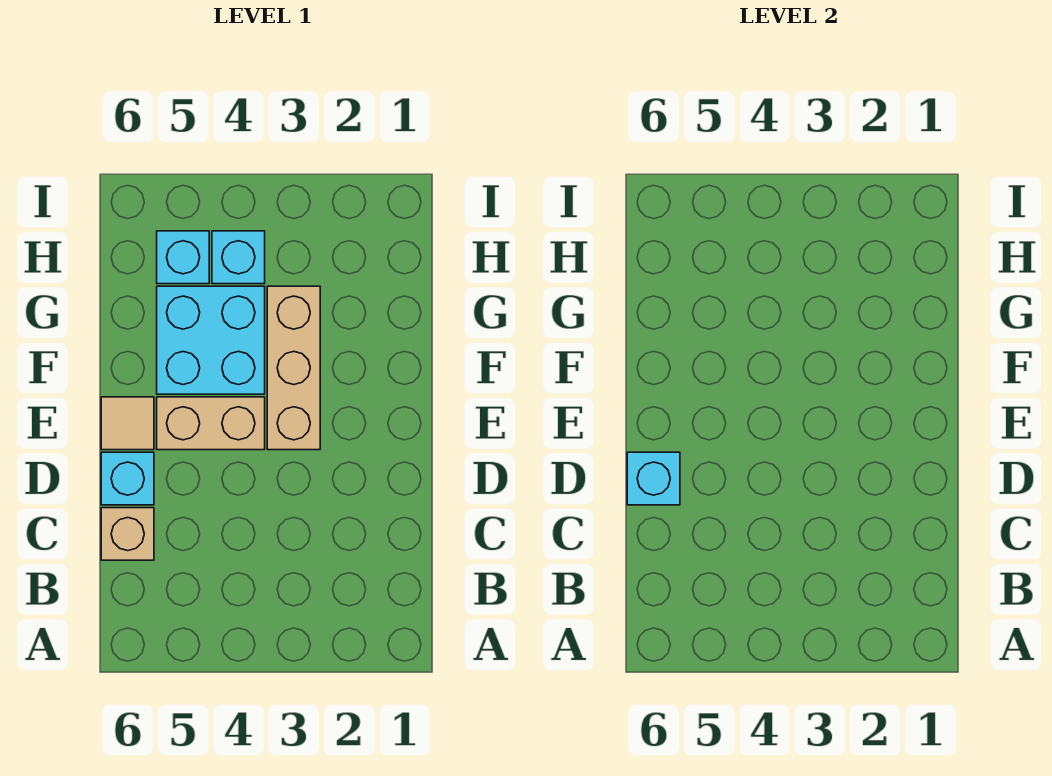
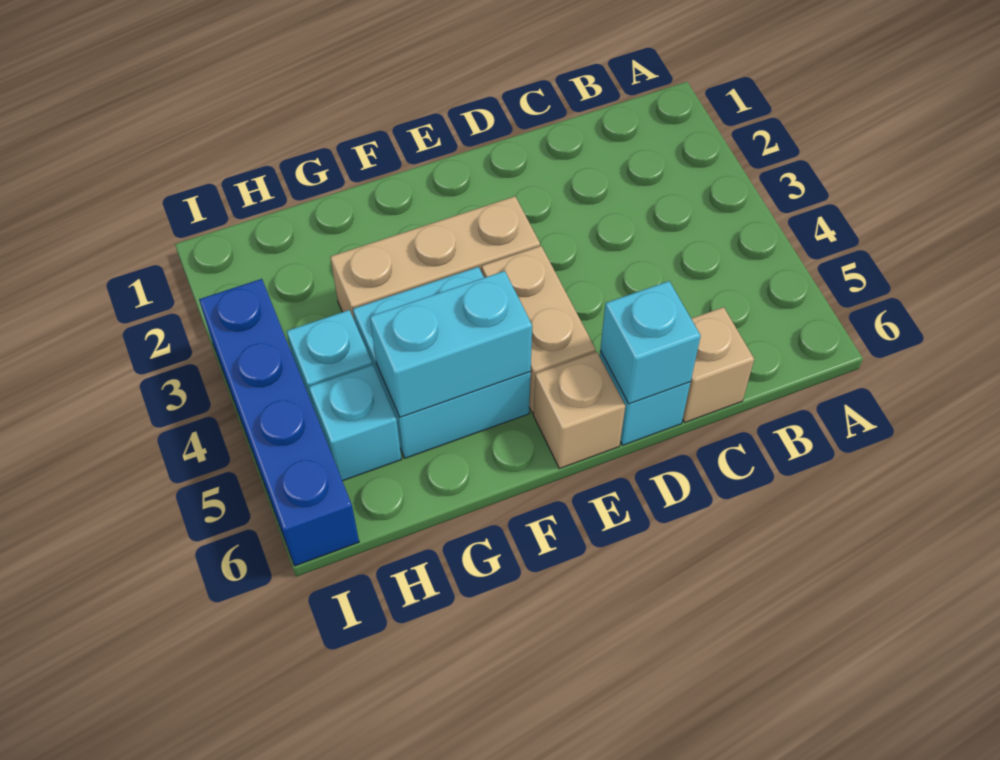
tan tile E6 level 1 -> tan brick E6 level 1
none -> cyan brick F5:G5 level 2
none -> blue brick I3:I6 level 1

